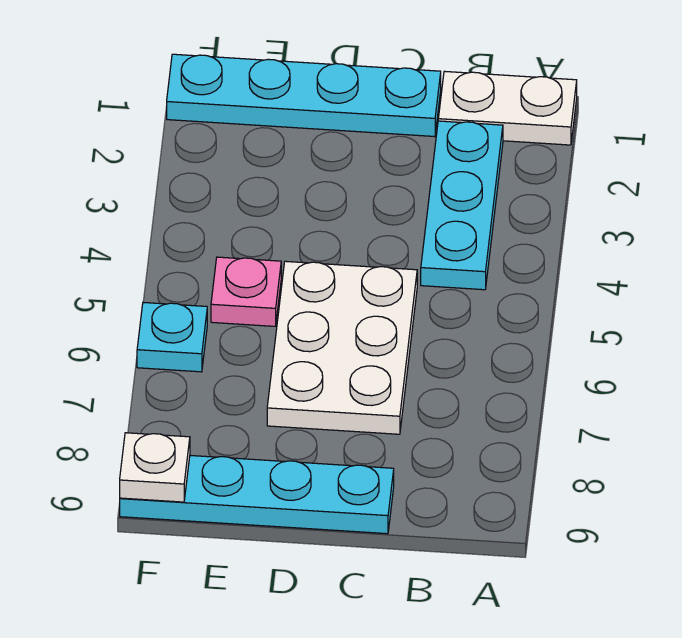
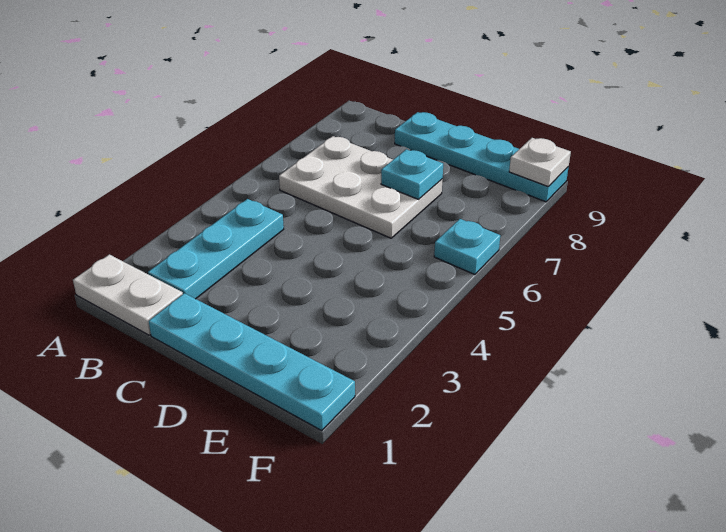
white plate C5:D7 level 1 -> white plate B6:D7 level 1
none -> cyan plate D7 level 2
pink plate E5 level 1 -> none

